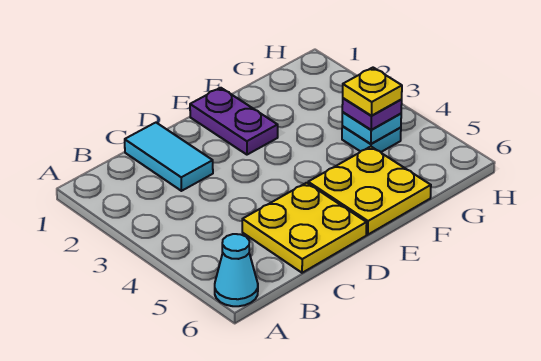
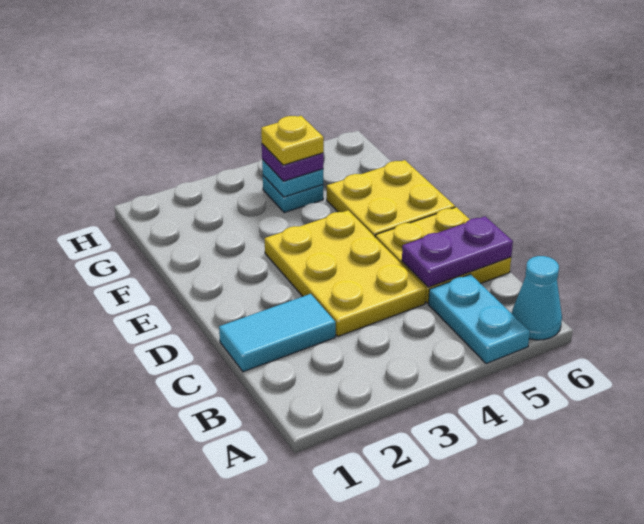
none -> cyan plate A5:B5 level 1
none -> yellow plate C3:E4 level 1
purple plate E1:E2 level 1 -> purple plate C5:C6 level 2

